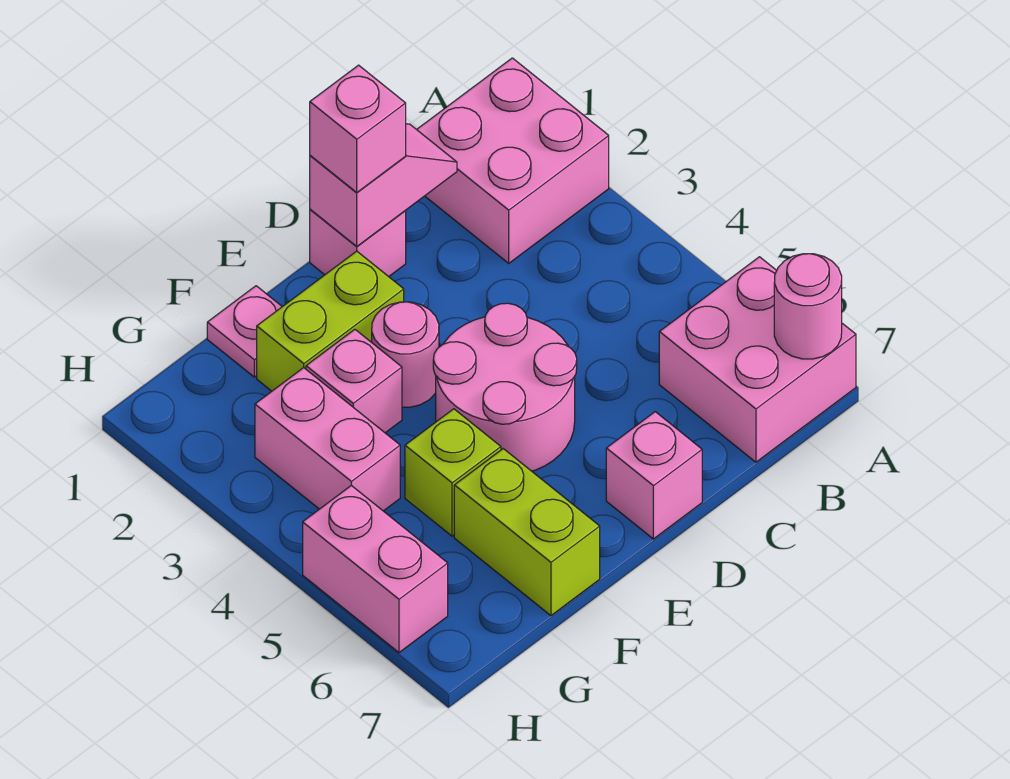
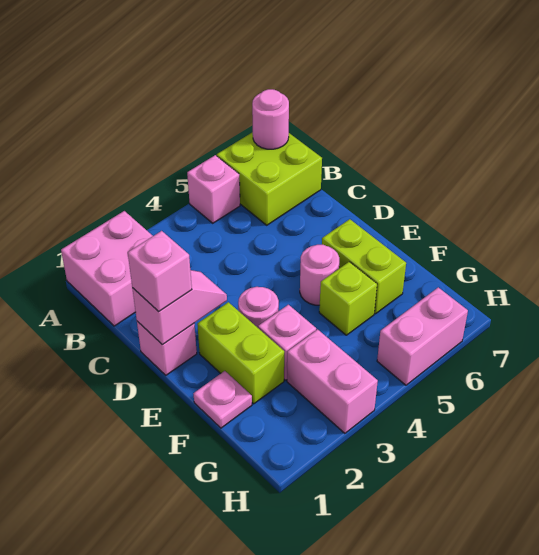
pink brick A6:B7 level 1 -> lime brick A6:B7 level 1
pink slope C1:D1 level 2 top D -> pink slope D1:D2 level 2 top 1
pink round brick D4:E5 level 1 -> pink round brick E5 level 1
pink brick D7 level 1 -> pink brick A5 level 1
lime brick F6:F7 level 1 -> lime brick E6:F6 level 1
pink brick G3:G4 level 1 -> pink brick G3:H3 level 1

